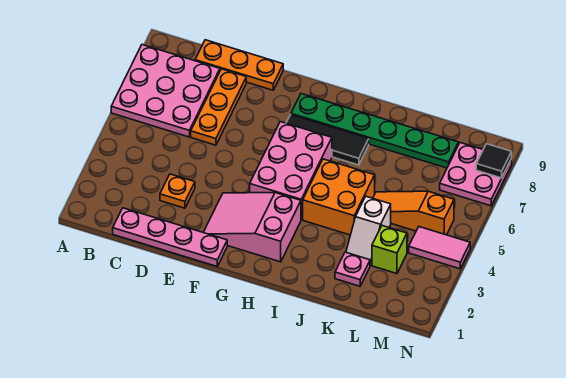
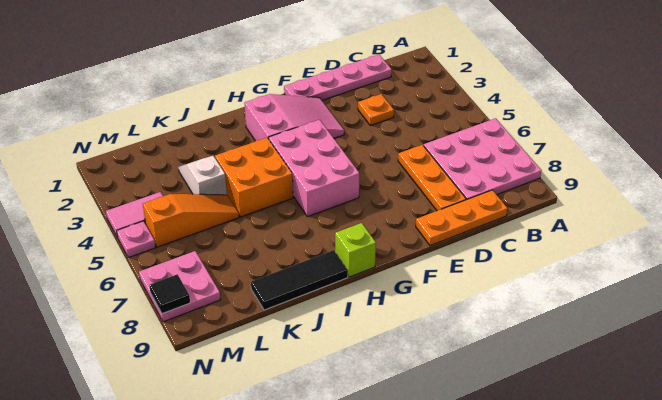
black tile G7:I7 level 1 -> black tile I9:K9 level 1
green plate G8:L8 level 1 -> none
pink plate K2 level 1 -> pink plate N5 level 1
lime brick L3 level 1 -> lime brick H9 level 1

